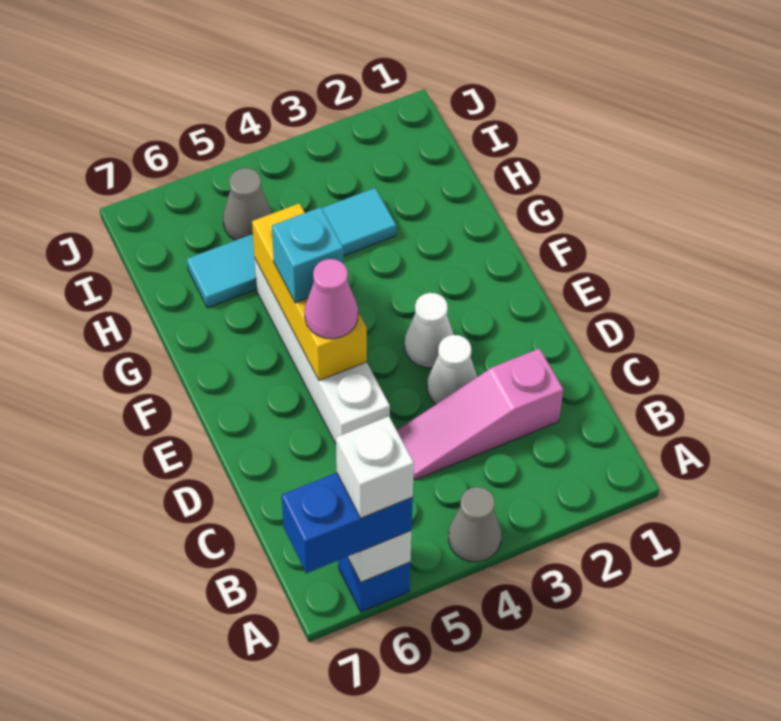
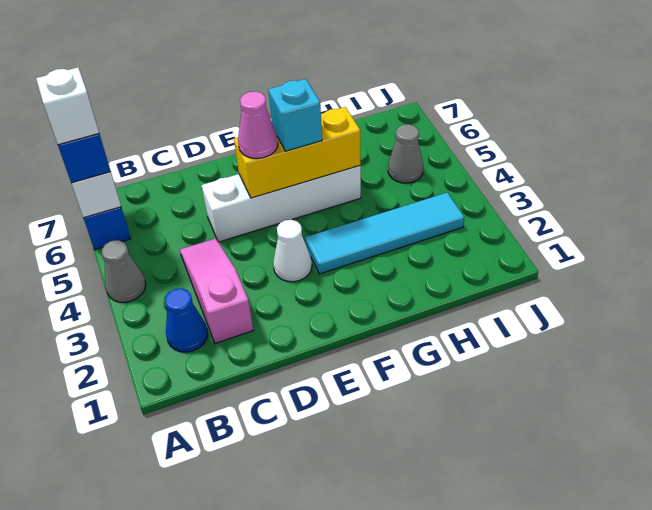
none -> blue cone B2 level 1
white cone D3 level 1 -> none
cyan tile H3:H6 level 1 -> cyan tile F3:I3 level 1

